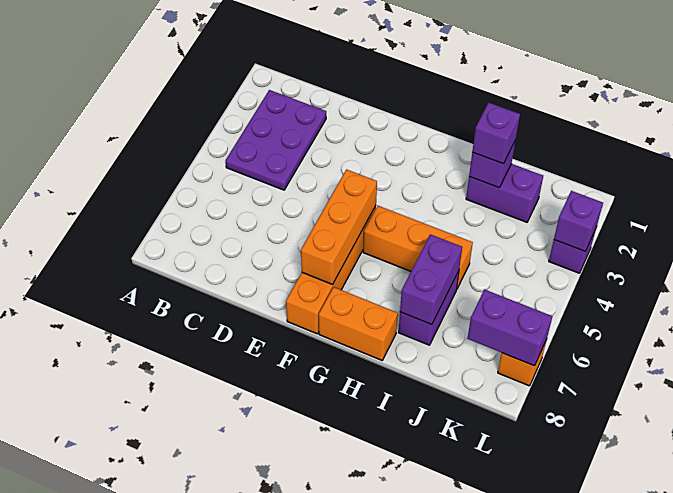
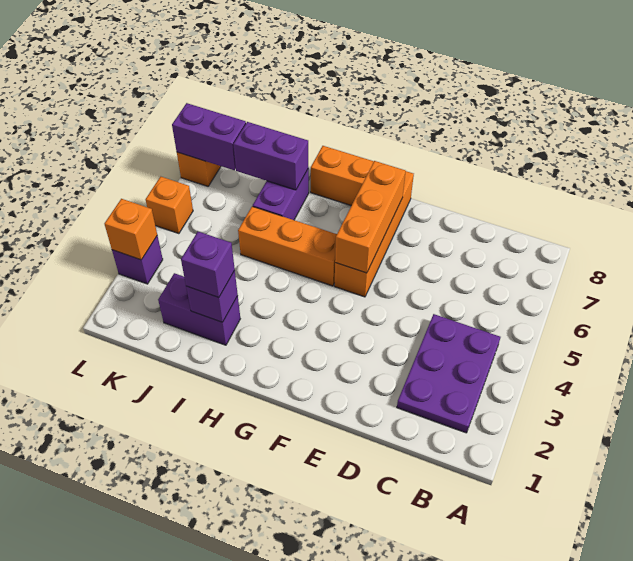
purple brick I6:I7 level 2 -> purple brick I7:J7 level 2
purple brick L3 level 2 -> orange brick L3 level 2
none -> orange brick L5 level 1

